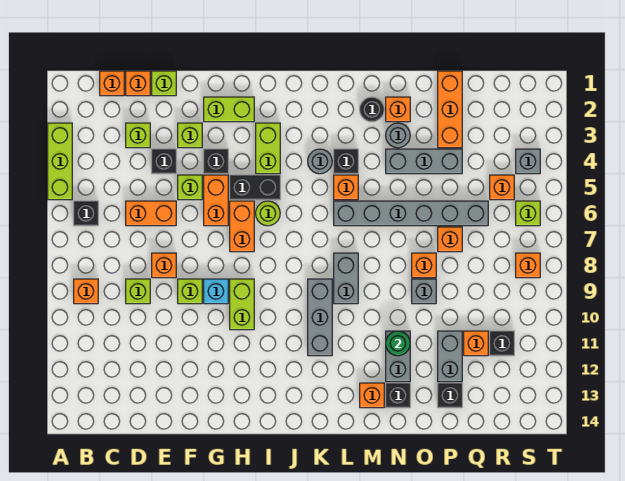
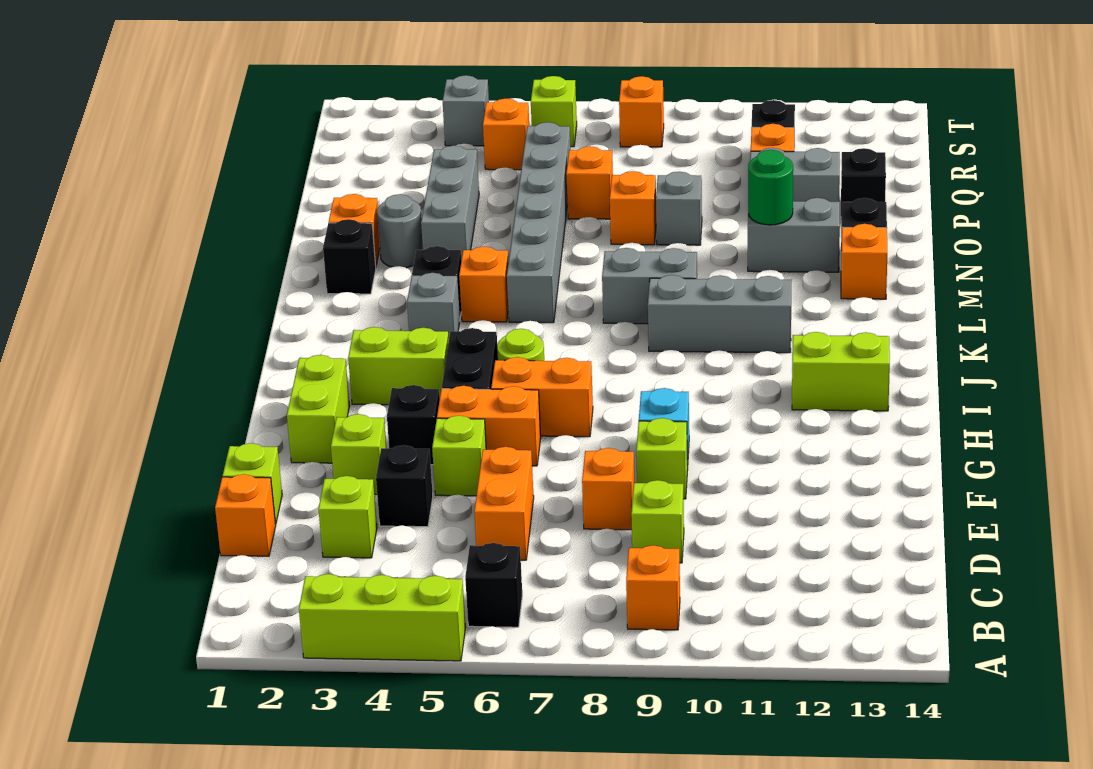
orange brick C1 level 1 -> none
lime brick H9:H10 level 1 -> lime brick I12:I13 level 1
grey round brick K4 level 1 -> grey brick K4 level 1
black round brick M2 level 1 -> black brick M2 level 1
orange brick P1:P3 level 1 -> none

